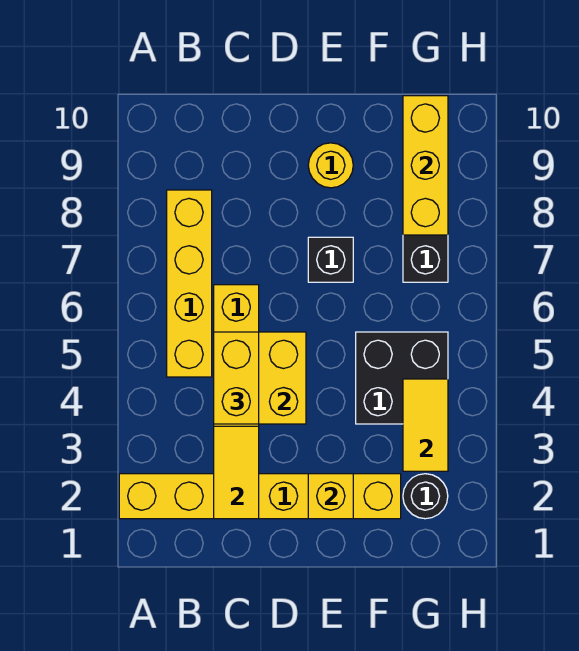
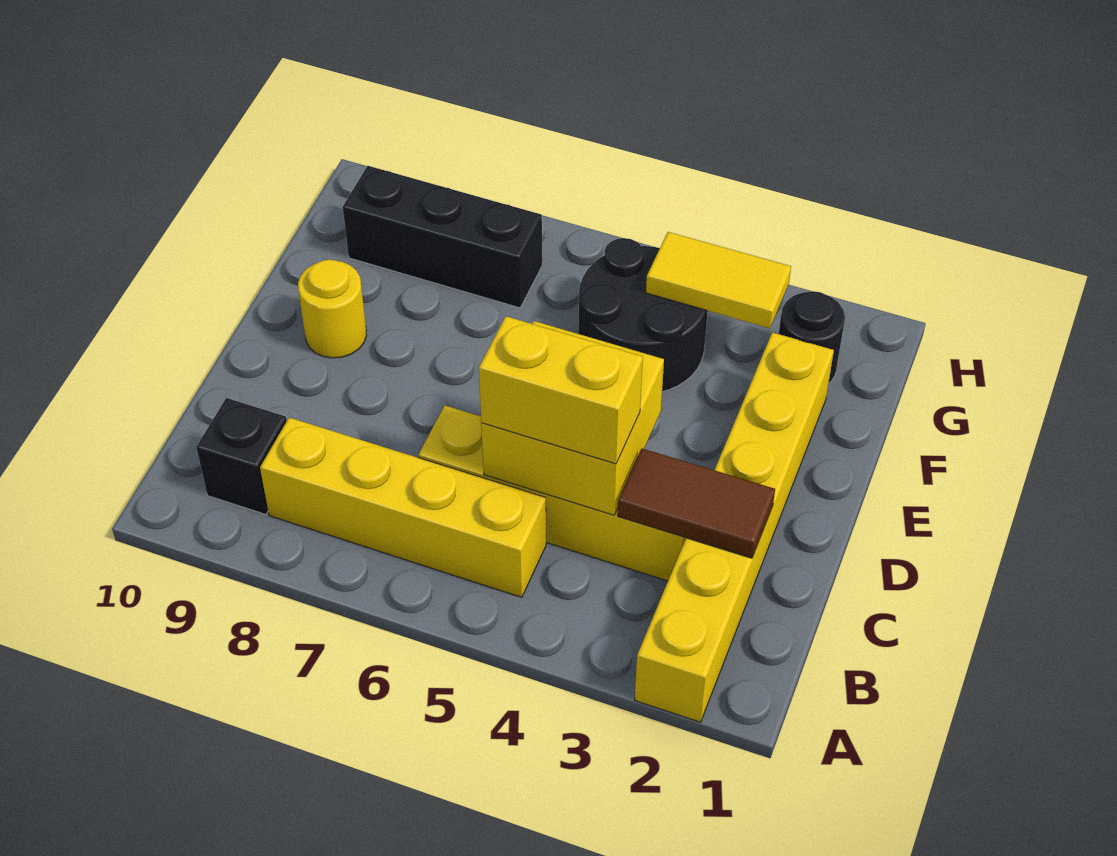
yellow tile C2:C3 level 2 -> brown tile C2:C3 level 2
yellow brick E2 level 2 -> none
black brick E7 level 1 -> black brick B9 level 1
black brick F4:G5 level 1 -> black round brick F4:G5 level 1
yellow brick G8:G10 level 2 -> none

